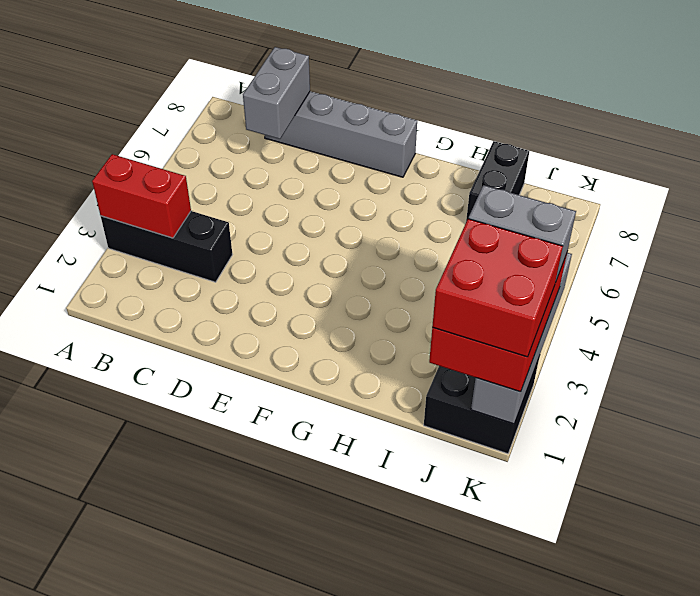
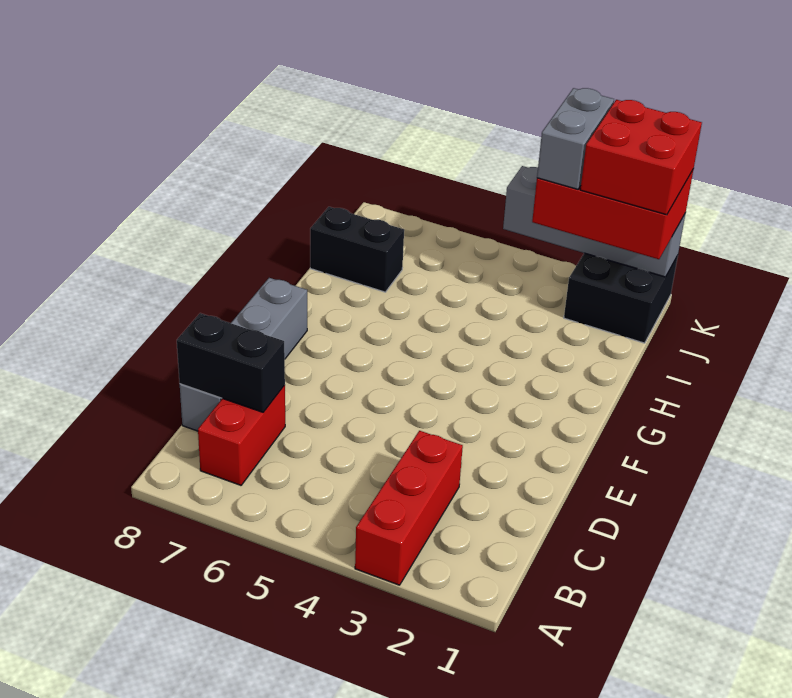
black brick A3:C3 level 1 -> red brick A3:C3 level 1
red brick A3:B3 level 2 -> red brick B7:C7 level 1
grey brick C7:C8 level 2 -> black brick C7:C8 level 2

